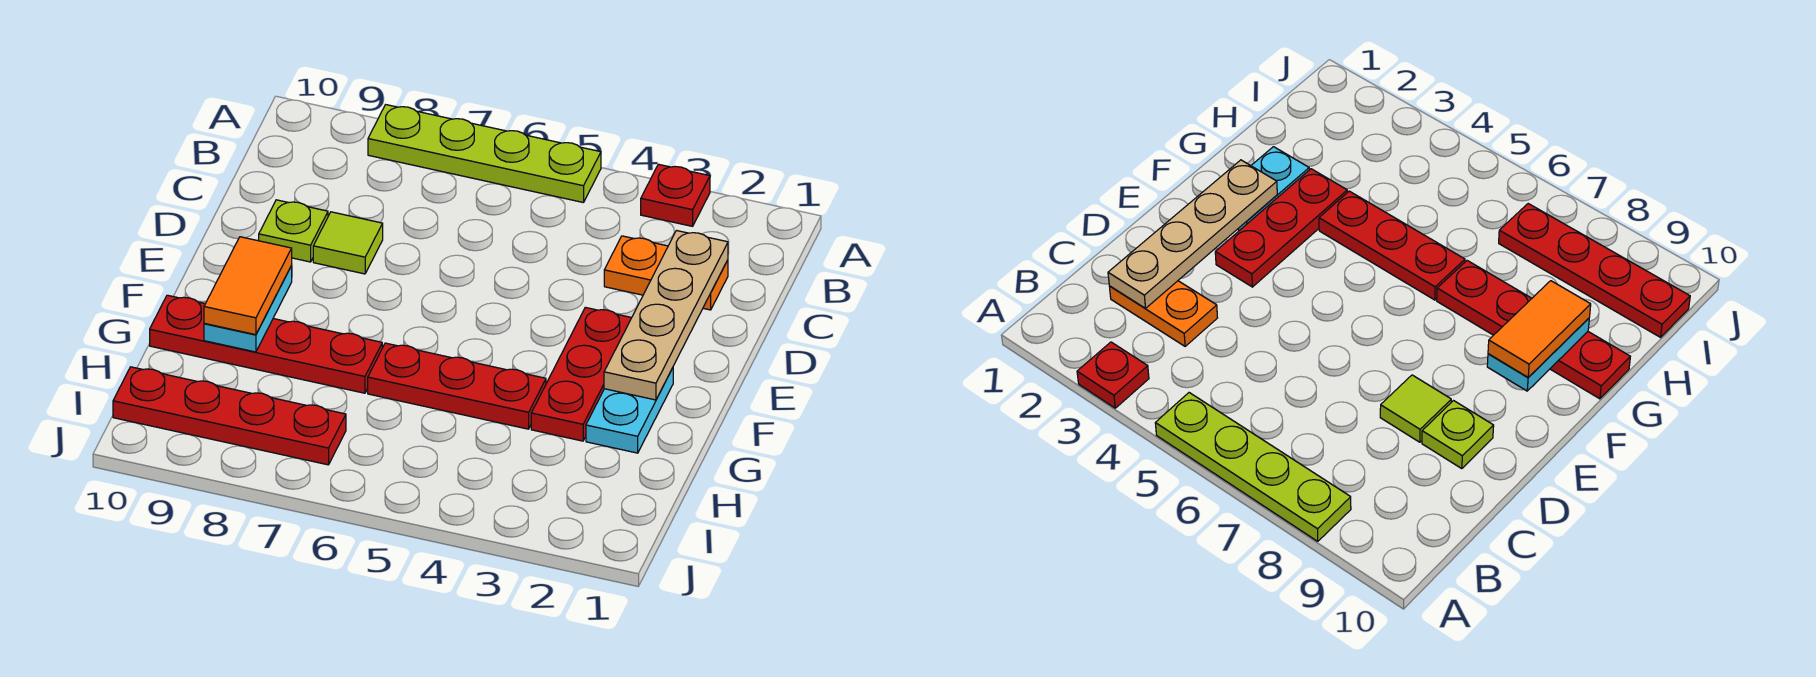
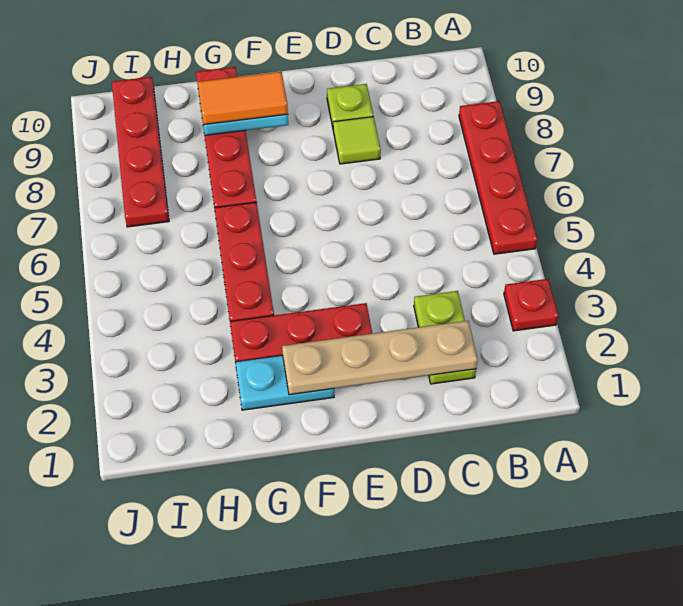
lime plate A5:A8 level 1 -> red plate A5:A8 level 1
orange plate C2:C3 level 1 -> lime plate C2:C3 level 1

